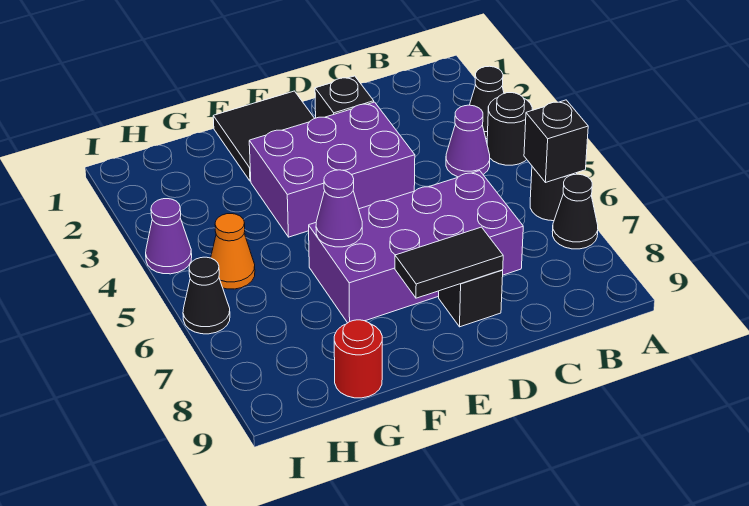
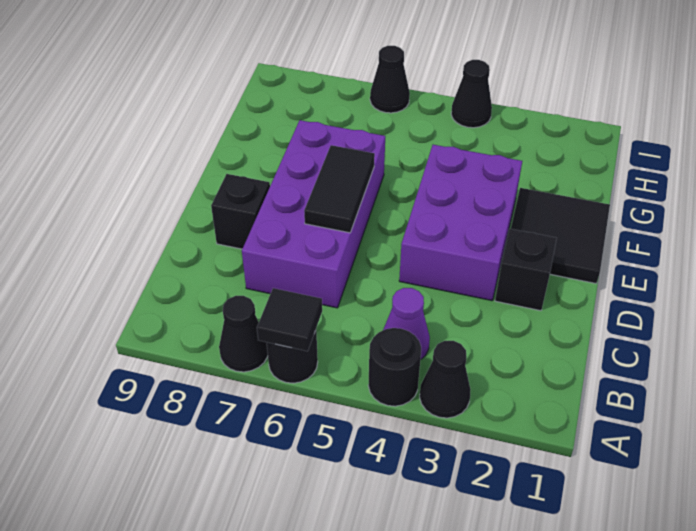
black brick A6 level 2 -> black tile A6 level 2
black tile D8:E8 level 2 -> black tile D6:E6 level 2
purple cone F6 level 2 -> none
red round brick G9 level 1 -> none
orange cone H5 level 1 -> none
purple cone I4 level 1 -> black cone I4 level 1

